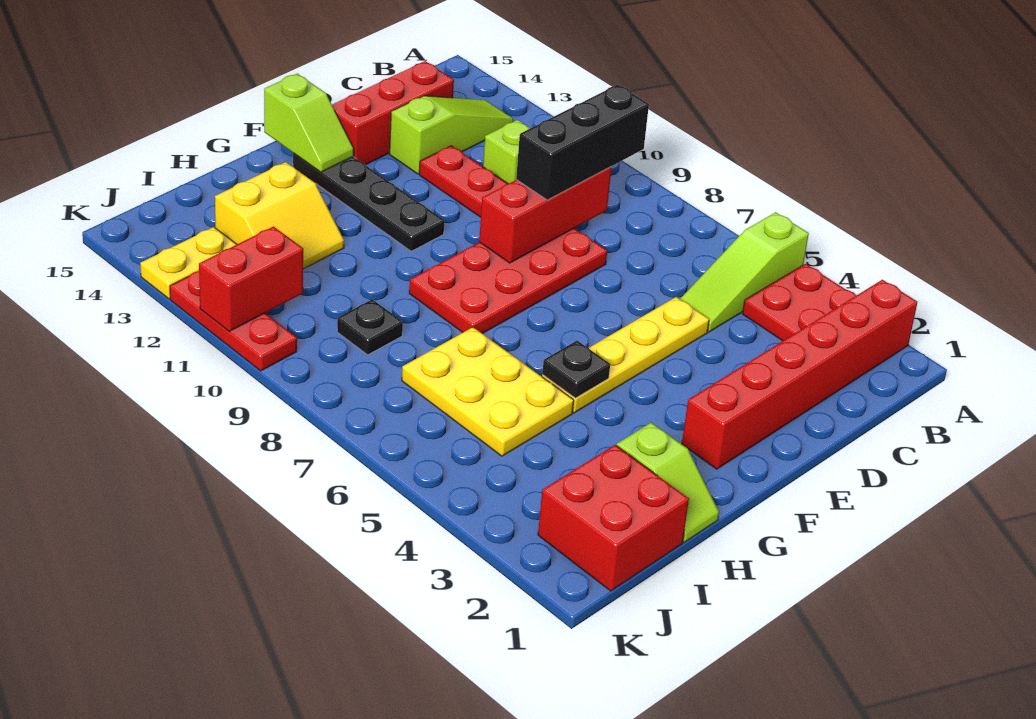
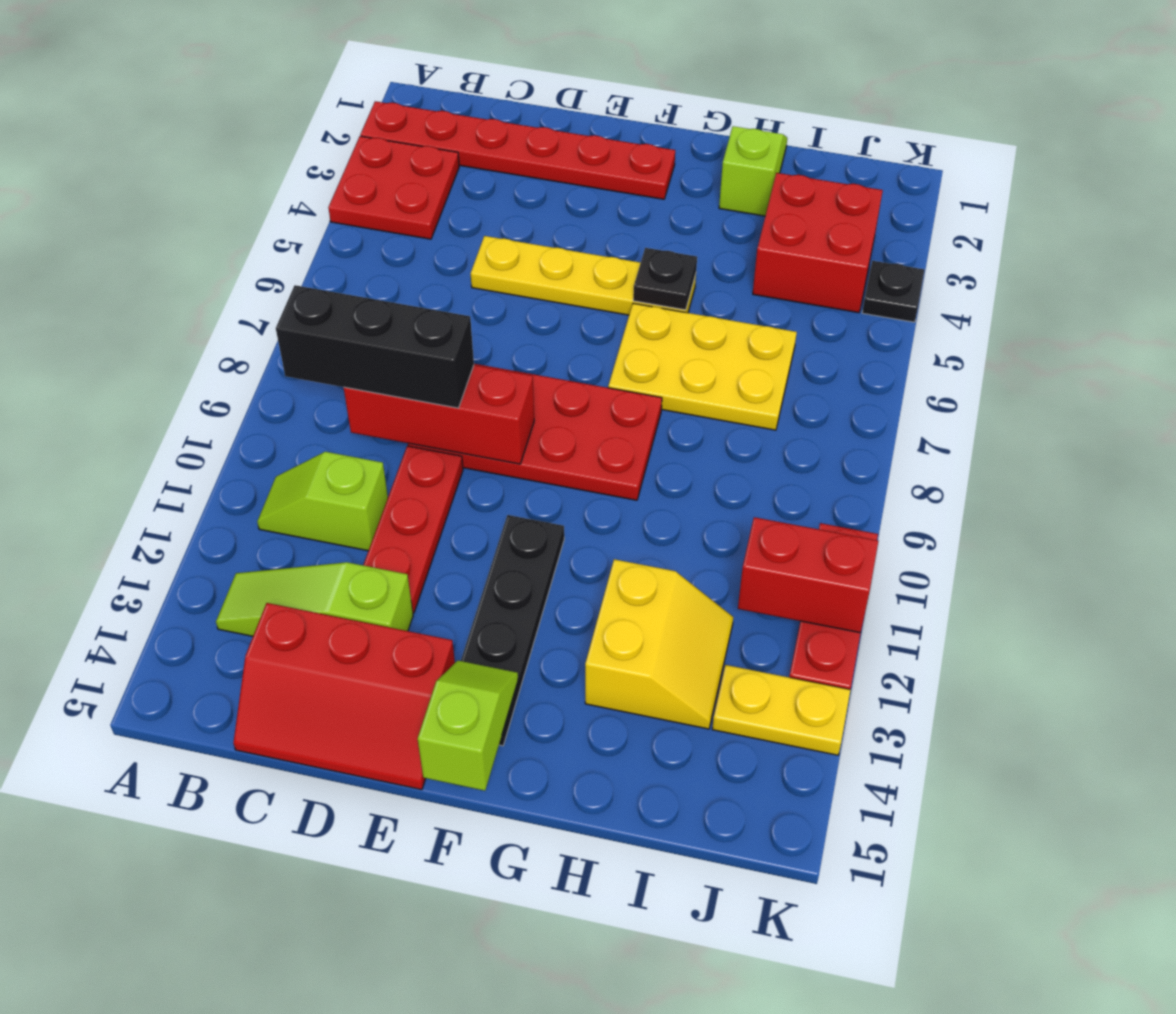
red brick A2:F2 level 1 -> red plate A2:F2 level 1
lime slope A5:C5 level 1 top A -> none
yellow plate H5:I7 level 1 -> yellow plate G6:I7 level 1
yellow slope H12:I13 level 1 top 13 -> yellow slope H12:I13 level 1 top H
red brick I1:J2 level 1 -> red brick I3:J4 level 1
black plate I9 level 1 -> black plate K4 level 1

